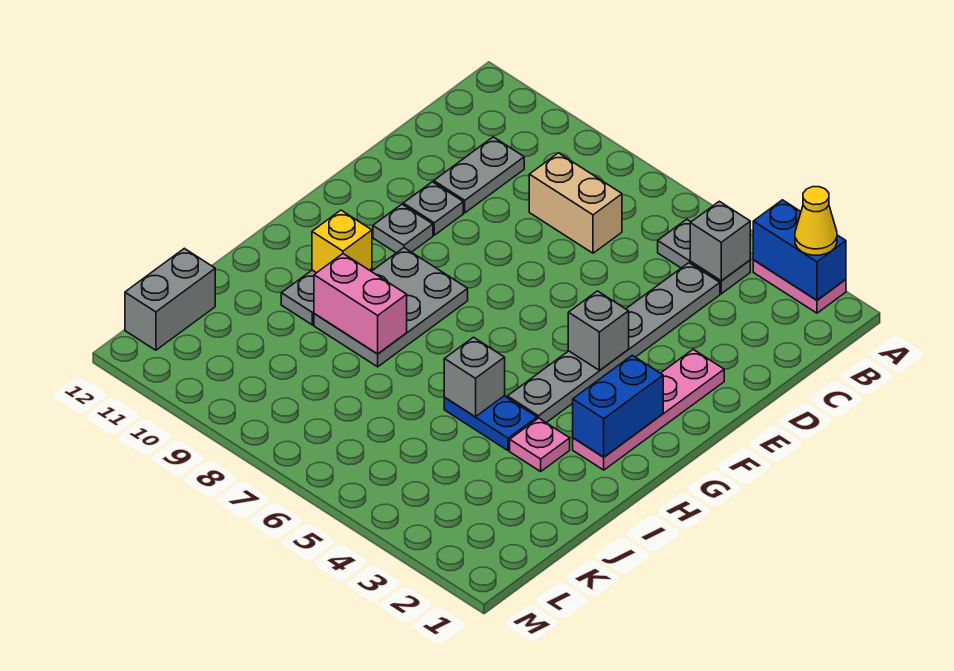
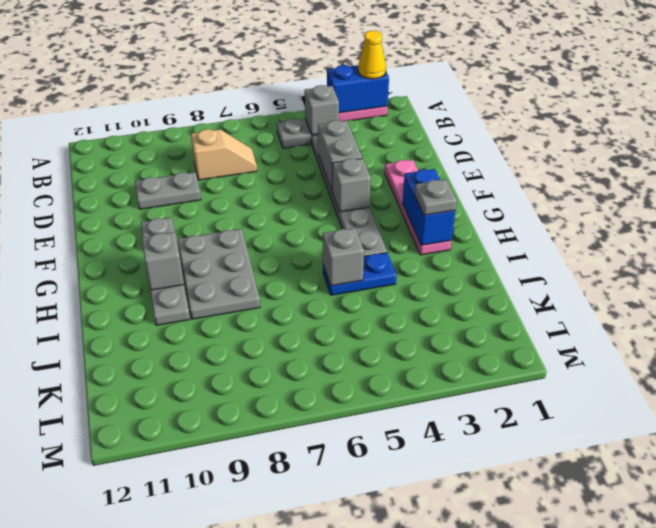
tan brick C7:C8 level 1 -> tan slope C7:C8 level 1 top 8
grey plate C10:D10 level 1 -> grey plate D9:D10 level 1
grey plate E10 level 1 -> grey plate H2 level 3
yellow brick H10 level 2 -> grey brick H10 level 2
pink plate I3 level 1 -> none
pink brick I8:I9 level 2 -> none
grey brick K12:L12 level 1 -> grey brick D4:E4 level 2

